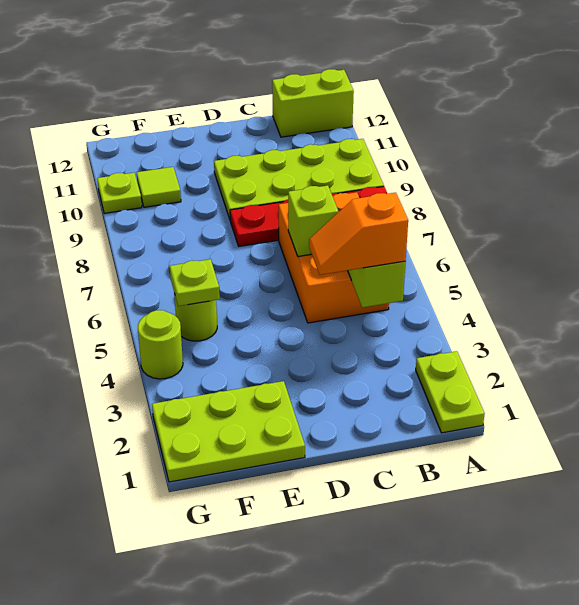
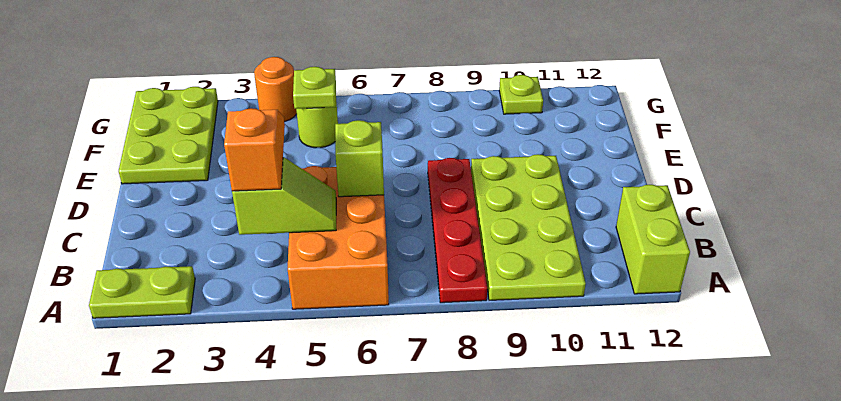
orange brick B5:C7 level 1 -> orange brick A5:C6 level 1
lime tile F10 level 1 -> none
lime round brick G4 level 1 -> orange round brick G4 level 1

